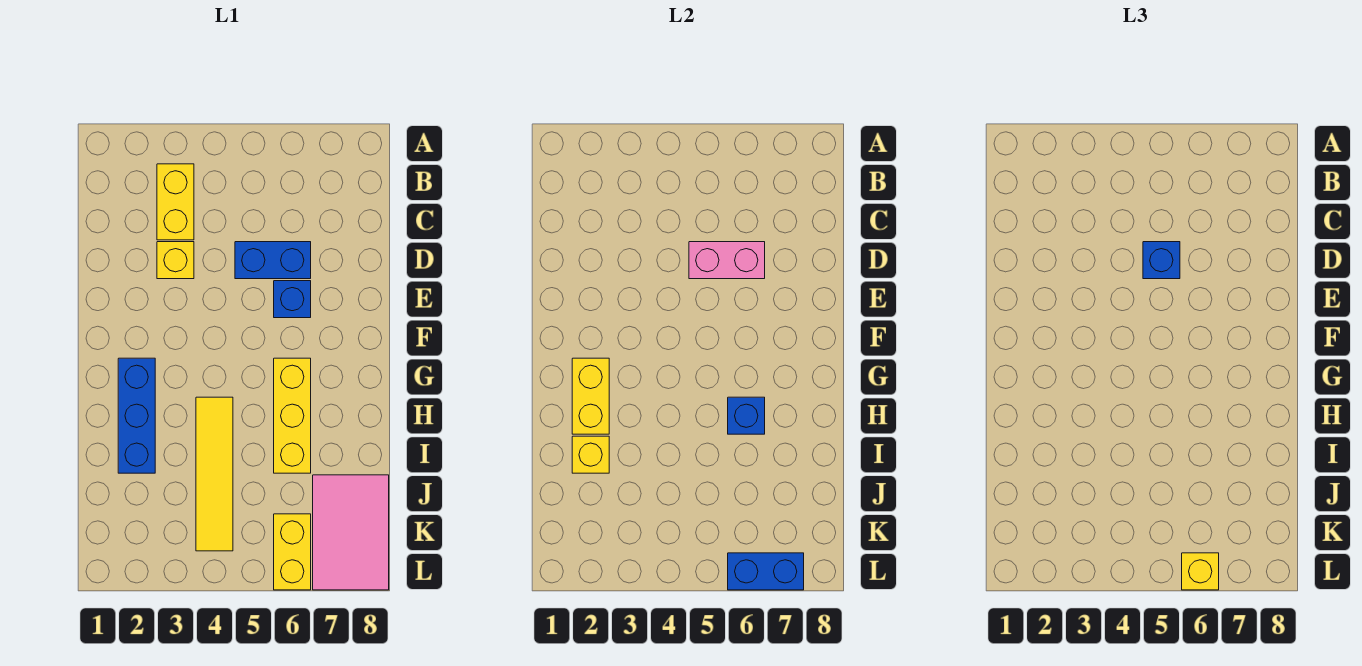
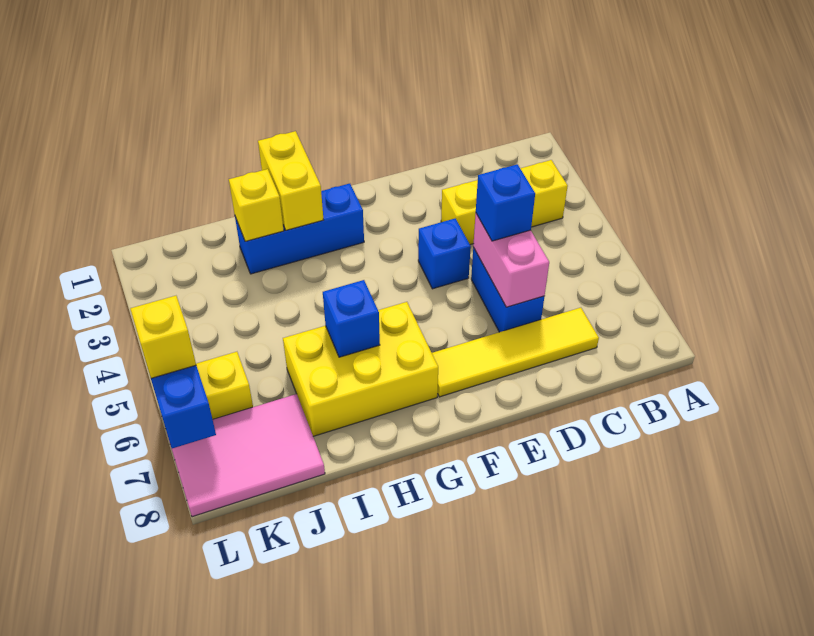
blue brick E6 level 1 -> blue brick E4 level 1
yellow brick G2:H2 level 2 -> yellow brick H1:H2 level 2
yellow brick G6:I6 level 1 -> yellow brick G6:I7 level 1
yellow tile H4:K4 level 1 -> yellow tile C7:F7 level 1

